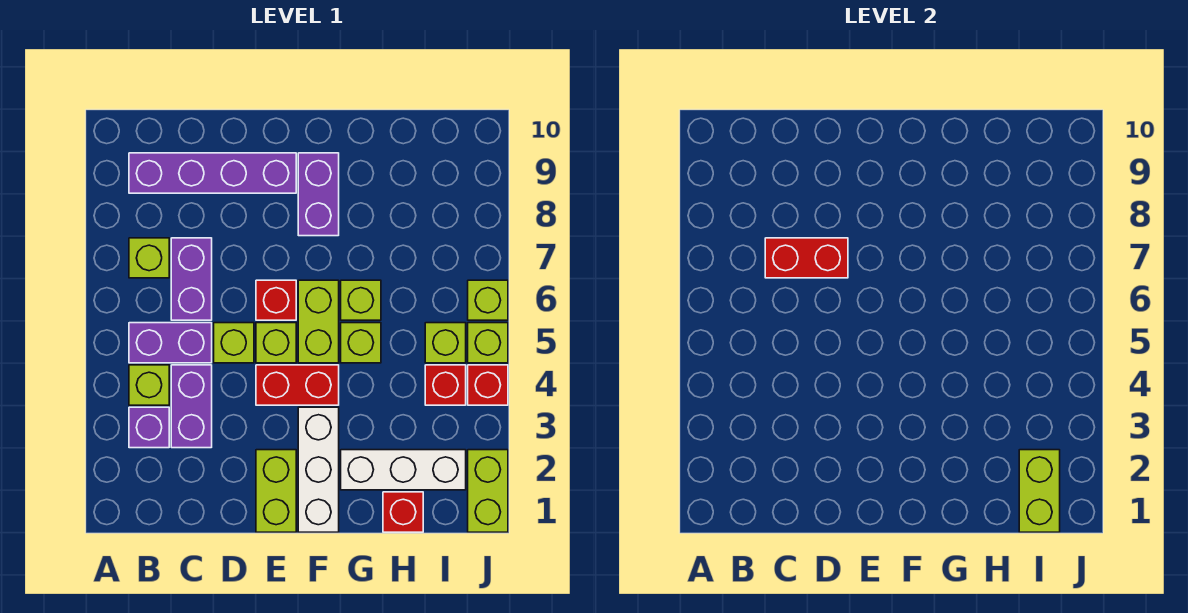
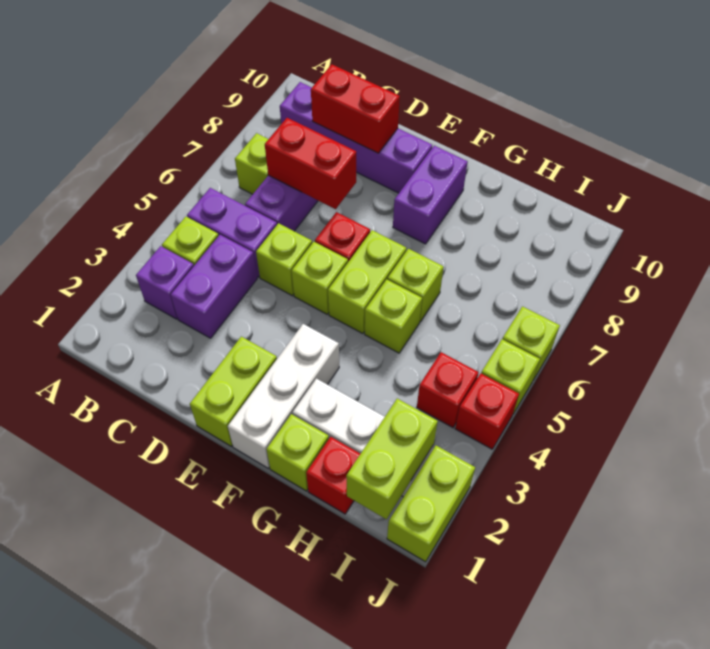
red brick E4:F4 level 1 -> red brick C9:D9 level 2
lime brick I5 level 1 -> lime brick G1 level 1

